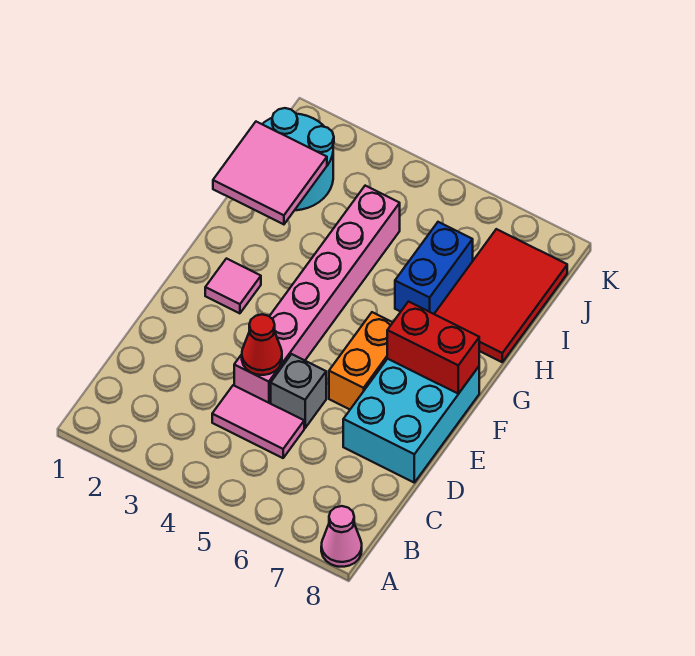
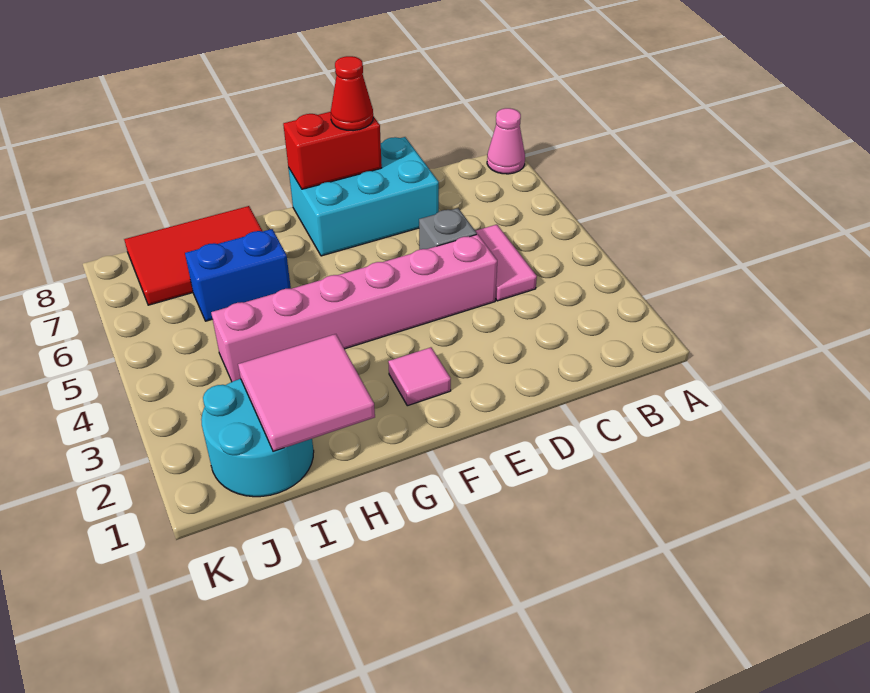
red cone D4 level 2 -> red cone E8 level 3
orange brick E6:F6 level 1 -> none
red brick F7:F8 level 2 -> red brick E8:F8 level 2

